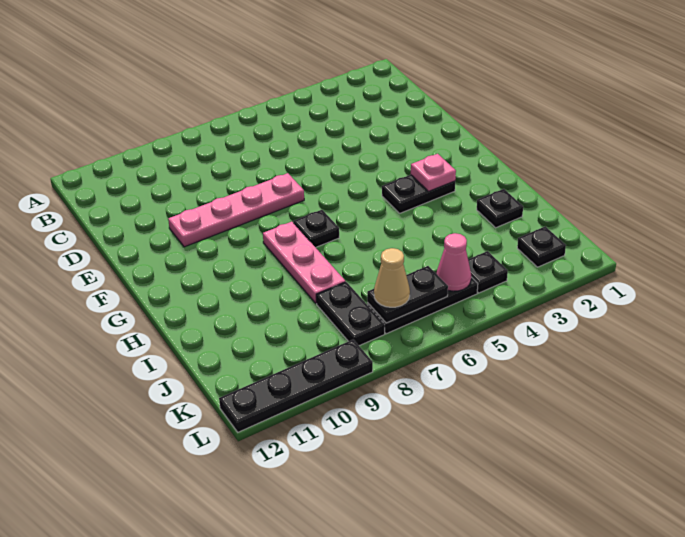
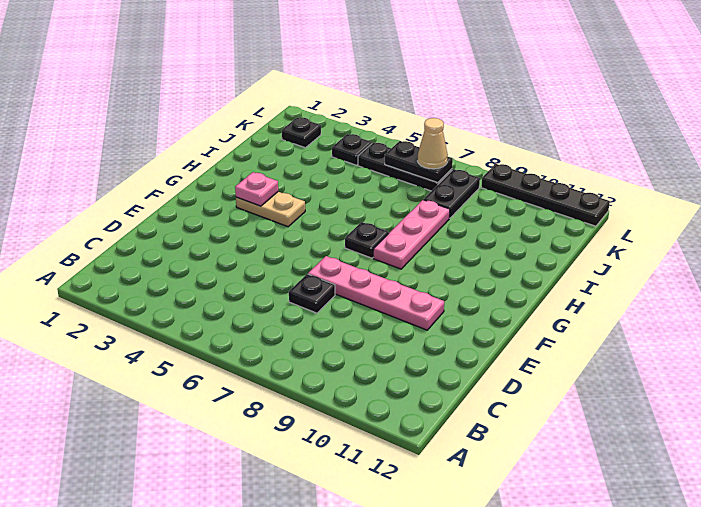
black plate G3:G4 level 1 -> tan plate G3:G4 level 1
black plate I2 level 1 -> black plate D7 level 1
pink cone K5 level 2 -> none

